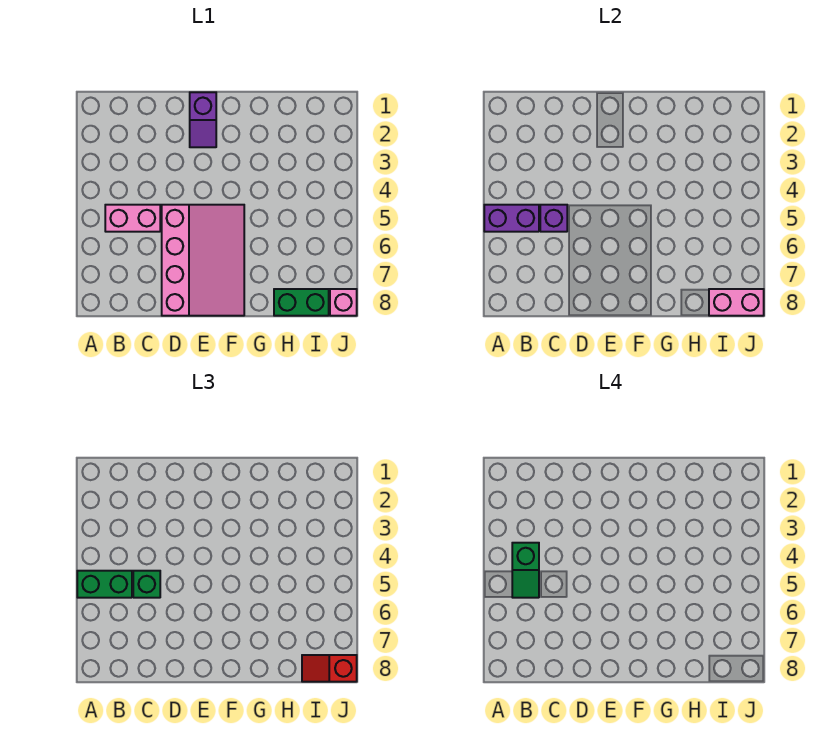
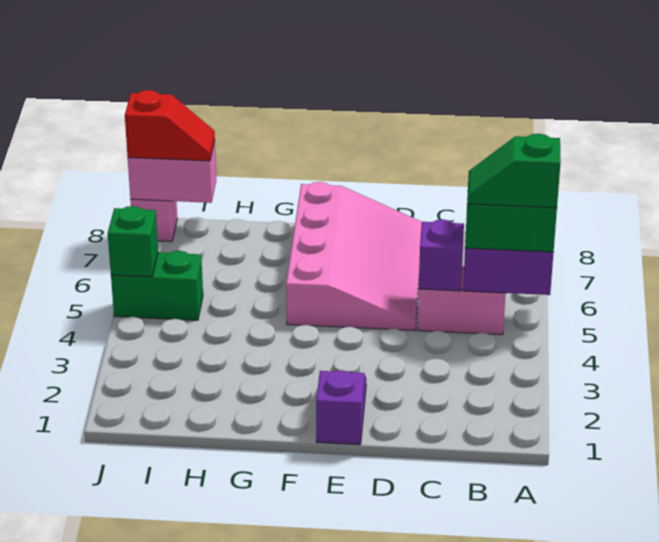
green slope B4:B5 level 4 top 4 -> green slope A5:B5 level 4 top A
green brick C5 level 3 -> green brick J5 level 2
pink slope D5:F8 level 1 top D -> pink slope D5:F8 level 1 top F
green brick H8:I8 level 1 -> green brick I5:J5 level 1

